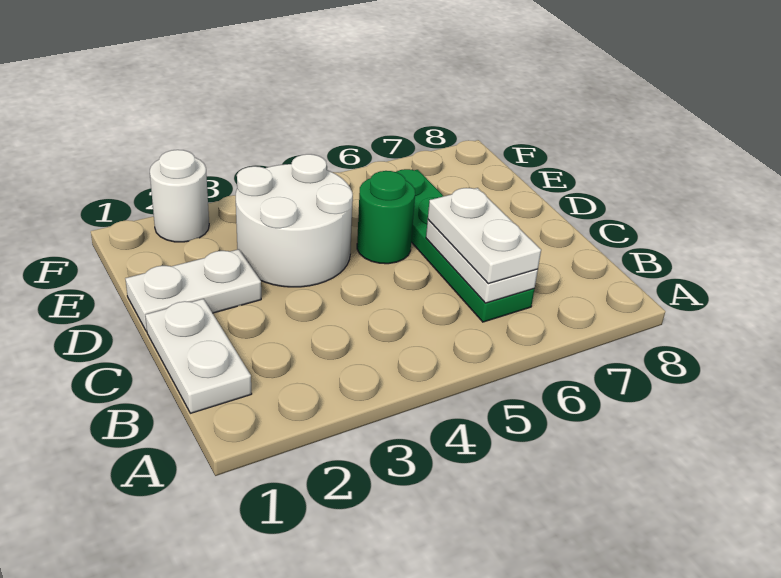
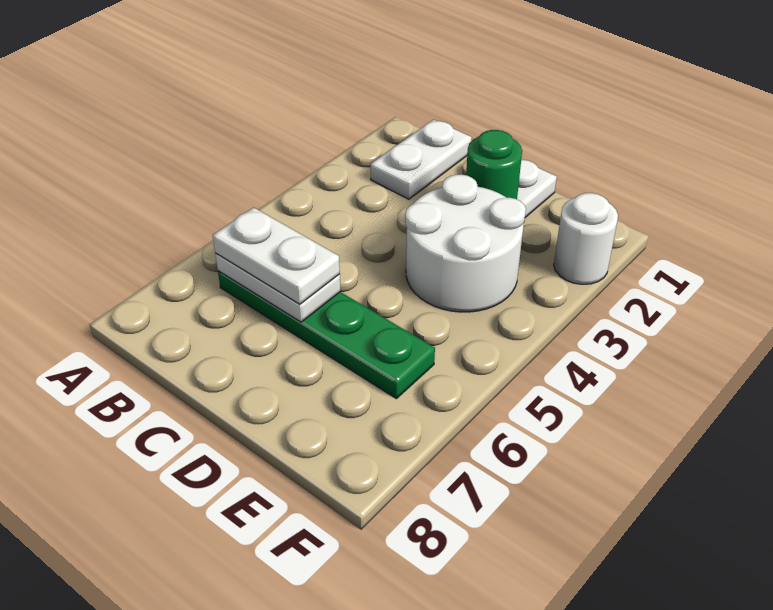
white plate B1:C1 level 1 -> white plate B1:B2 level 1
green round brick D5 level 1 -> green round brick D2 level 2

